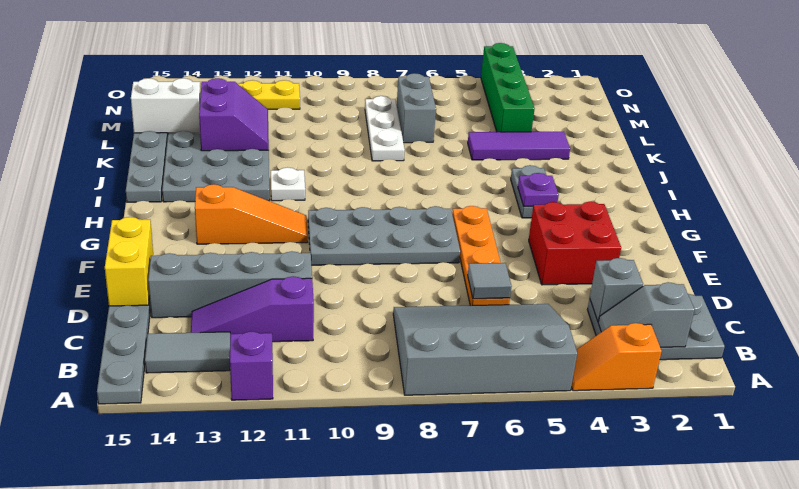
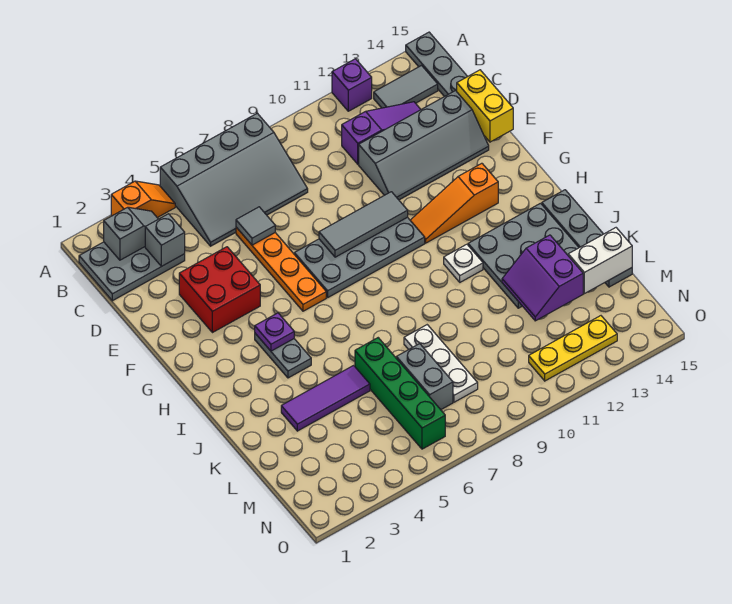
none -> grey tile F8:F10 level 2
green brick L4:O4 level 1 -> green brick K6:N6 level 1

